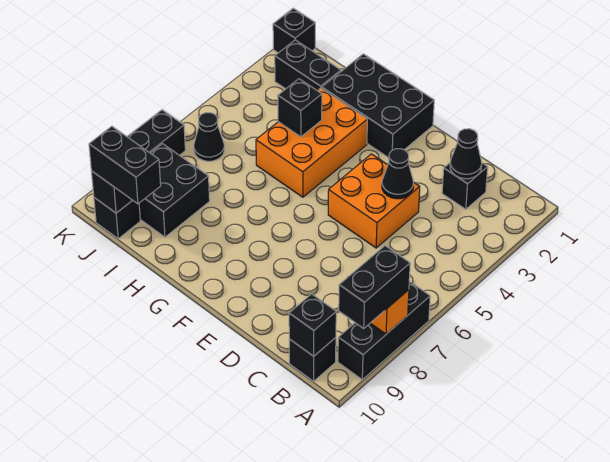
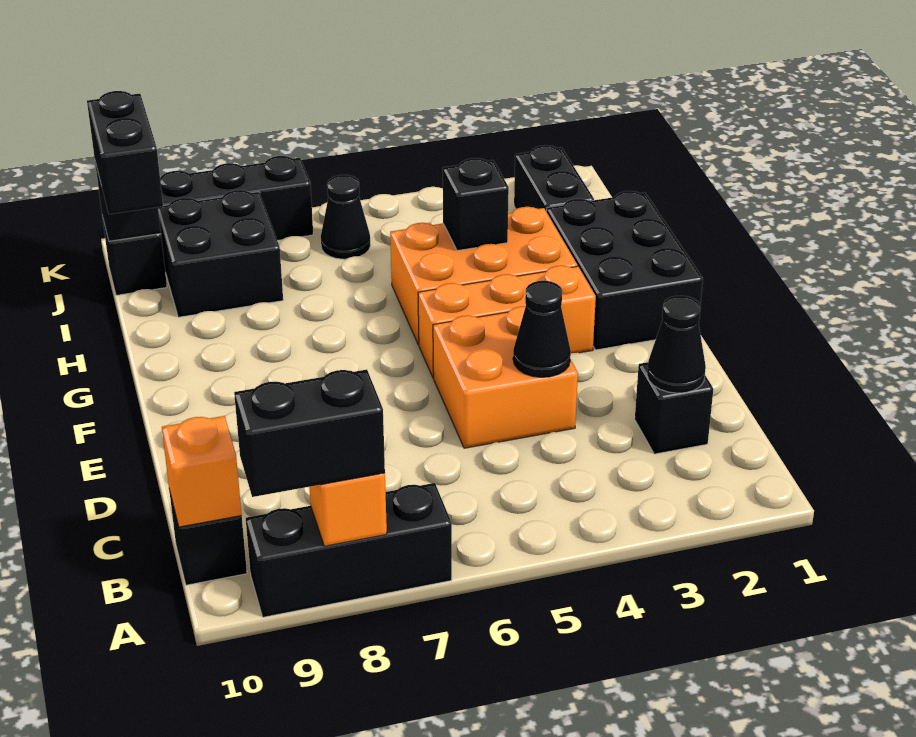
black brick B10 level 2 -> orange brick B10 level 2
none -> orange brick F3:F5 level 1
black brick K1 level 1 -> none

